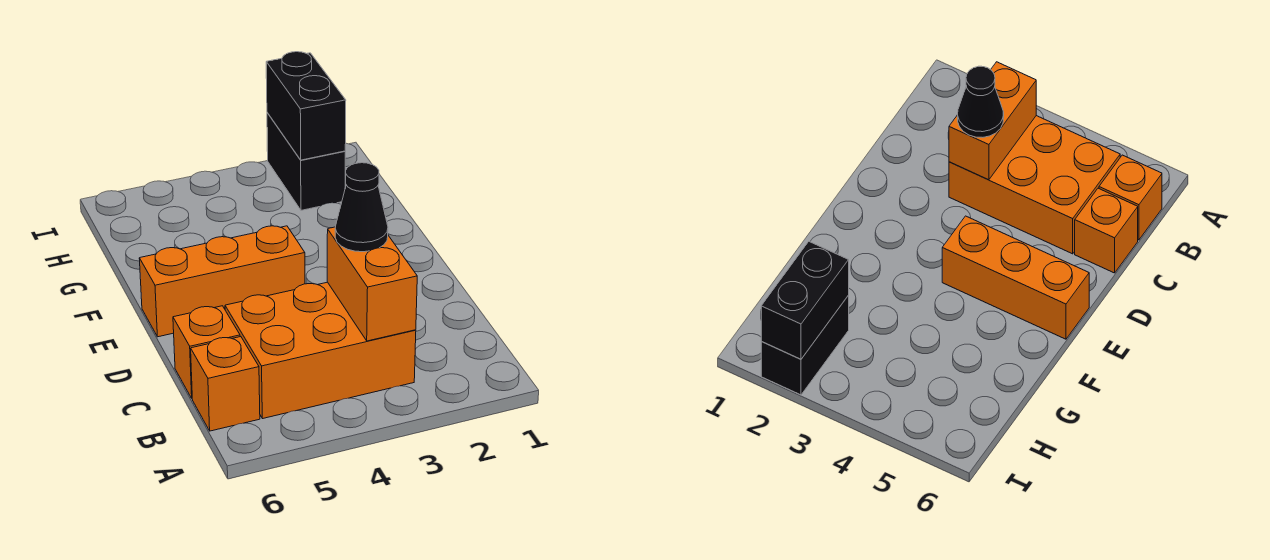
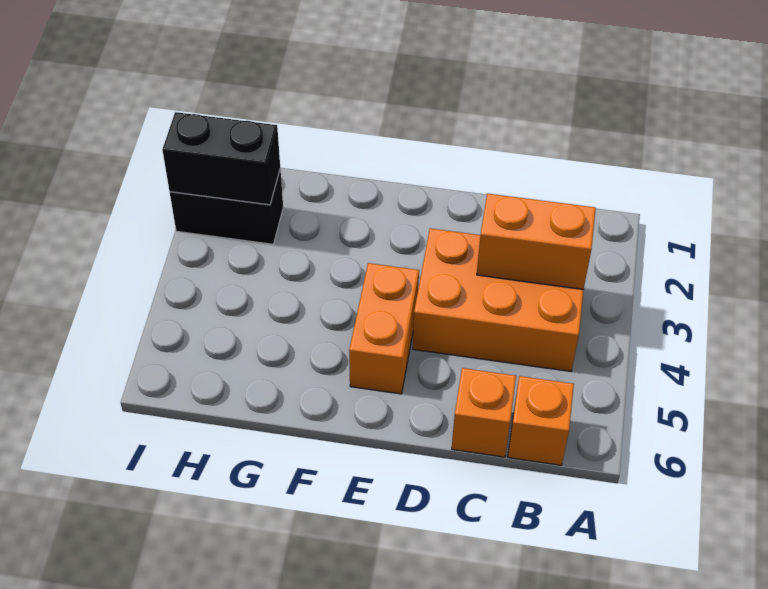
orange brick B3:C5 level 1 -> orange brick B3:D4 level 1
black cone C3 level 3 -> none
orange brick E4:E6 level 1 -> orange brick E4:E5 level 1

